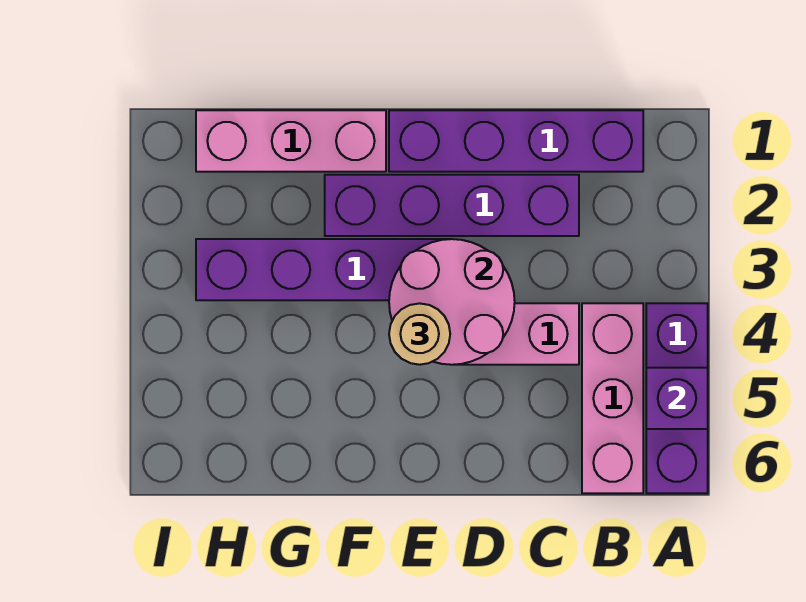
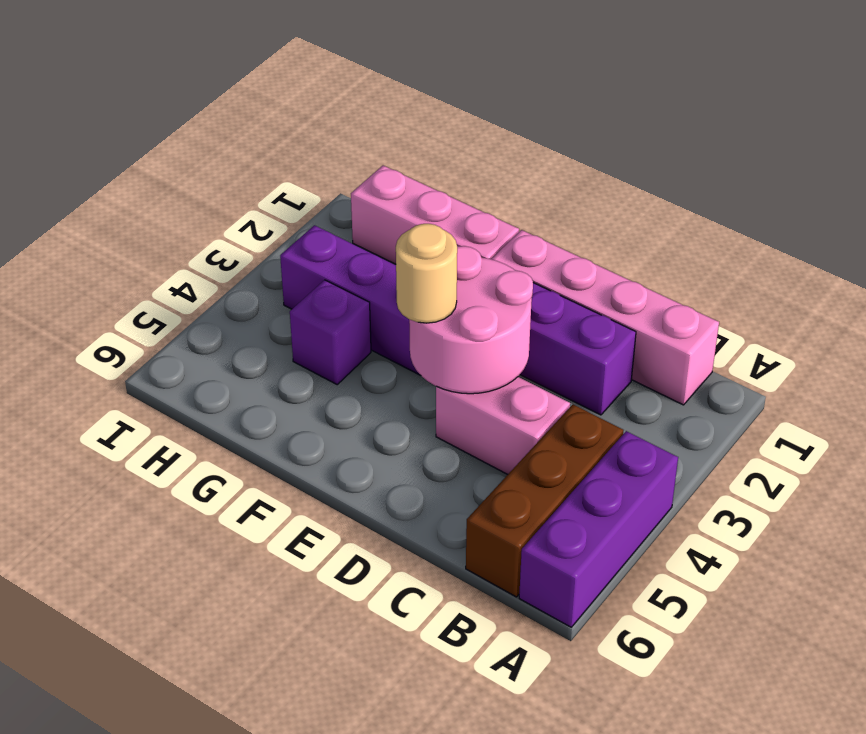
purple brick A5 level 2 -> purple brick G4 level 1
purple brick B1:E1 level 1 -> pink brick B1:E1 level 1
pink brick B4:B6 level 1 -> brown brick B4:B6 level 1

